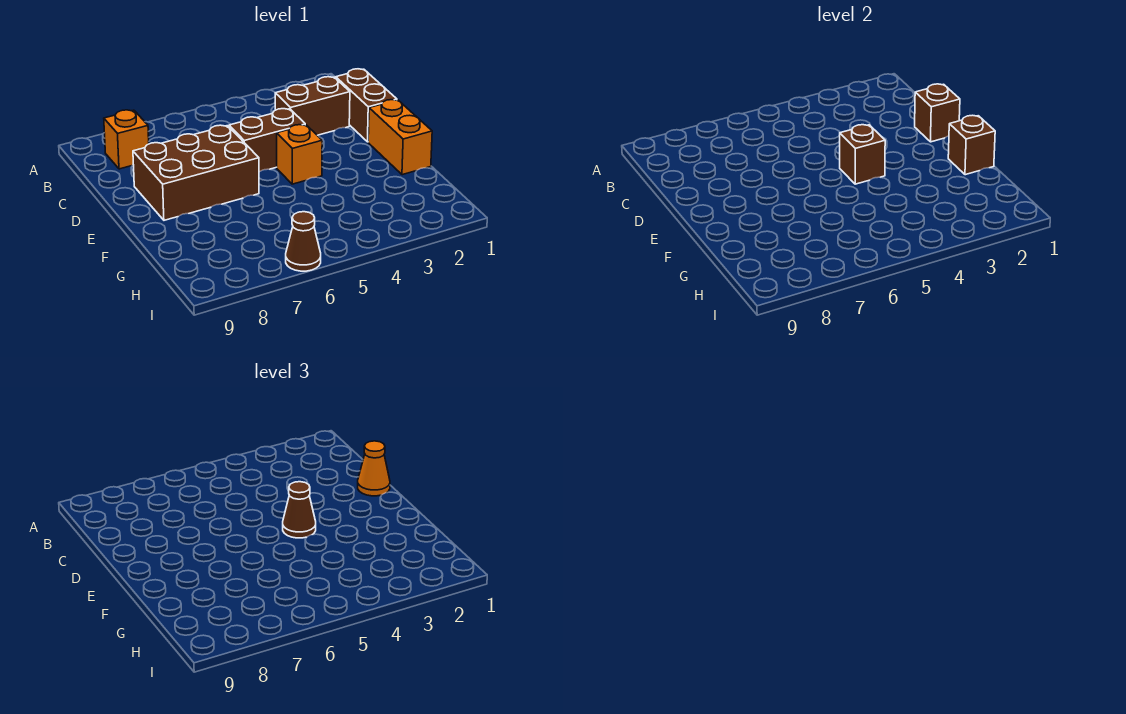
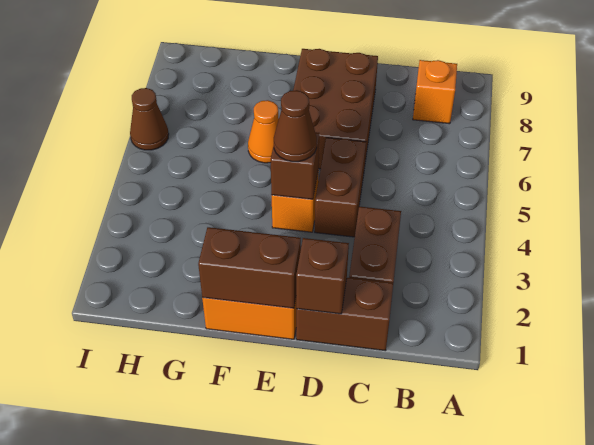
orange cone D1 level 3 -> orange cone F6 level 1
brown brick F1 level 2 -> brown brick E1:F1 level 2

